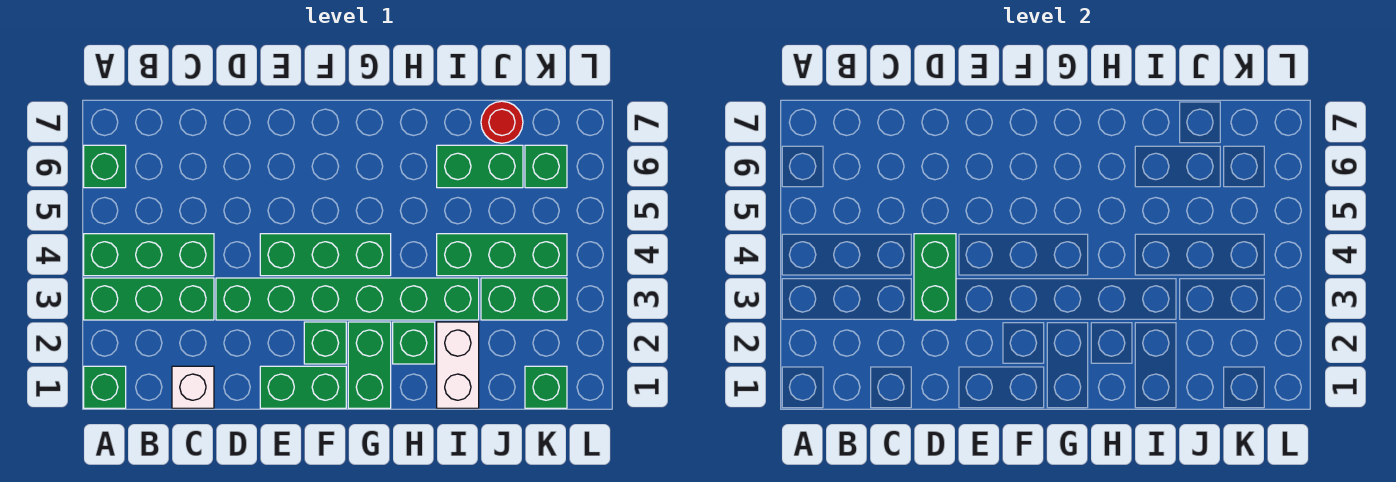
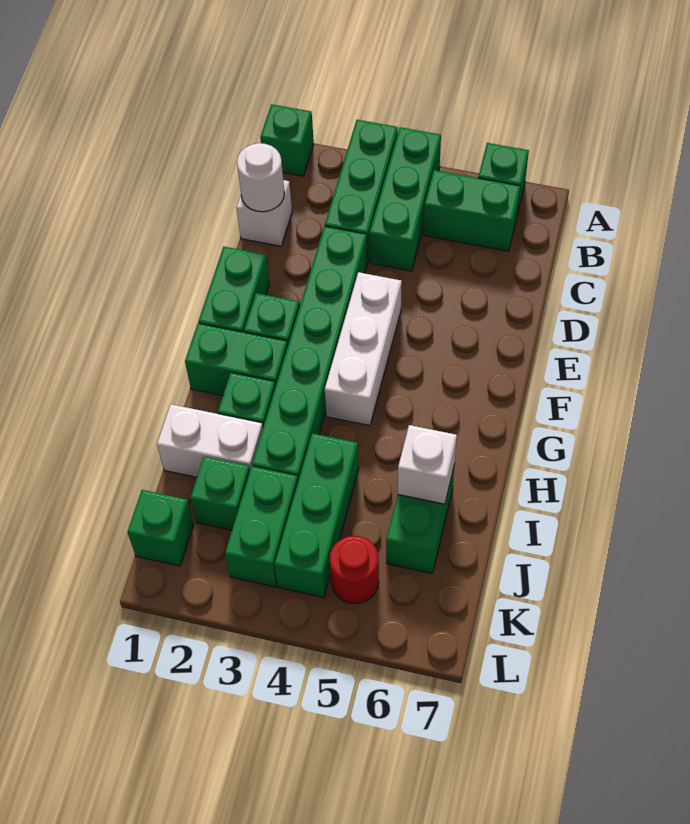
none -> white round brick C1 level 2
green brick D3:D4 level 2 -> green brick B5:B6 level 1
green brick E4:G4 level 1 -> white brick E4:G4 level 1
none -> white brick I6 level 2
red round brick J7 level 1 -> red round brick K5 level 1
green brick K6 level 1 -> green brick J2 level 1

